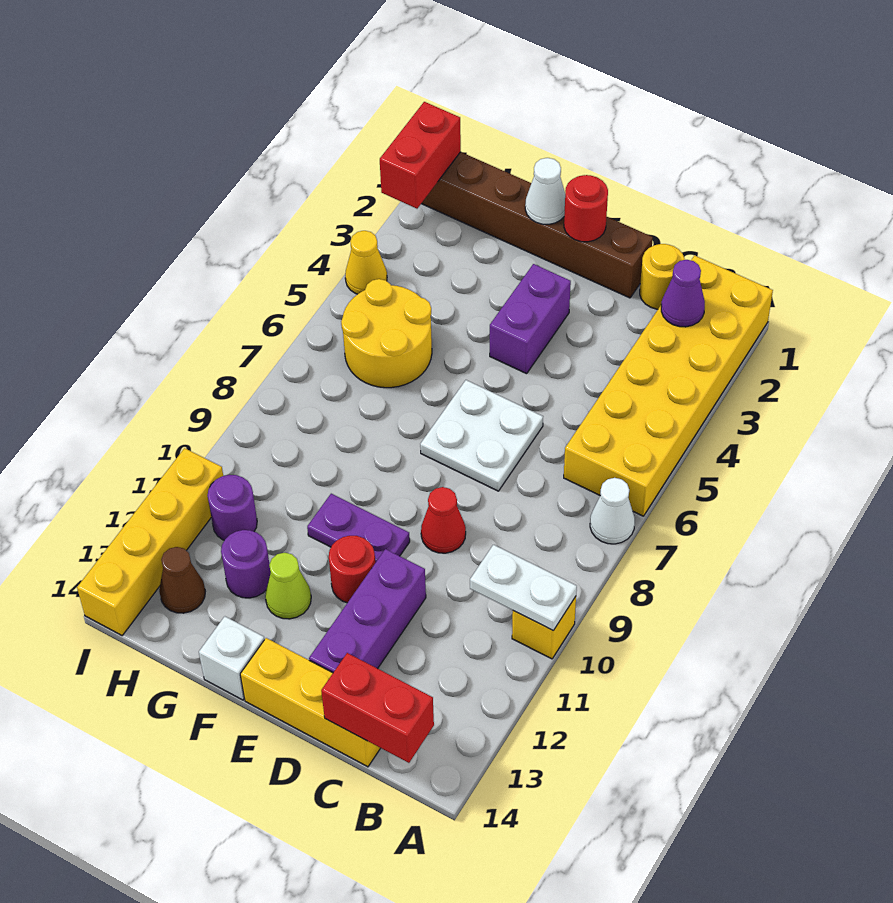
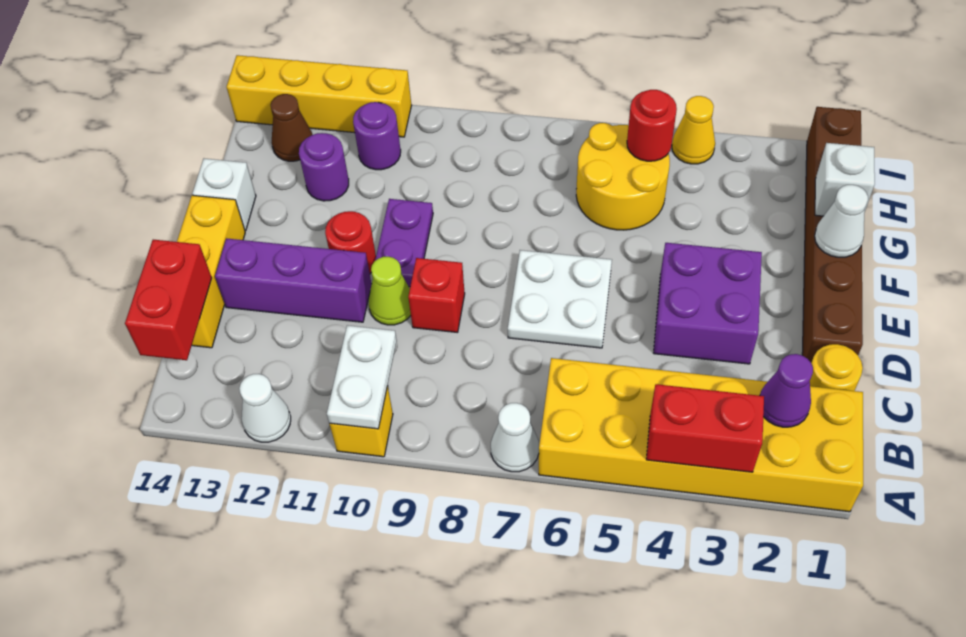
none -> white cone A12 level 1
red cone D9 level 1 -> red brick D9 level 1
red round brick E1 level 2 -> red round brick H5 level 2
purple brick E3:E4 level 1 -> purple brick D3:E4 level 1
lime cone F12 level 1 -> lime cone D10 level 1
none -> white brick G1 level 2
red brick I1:I2 level 2 -> red brick A3:A4 level 2

